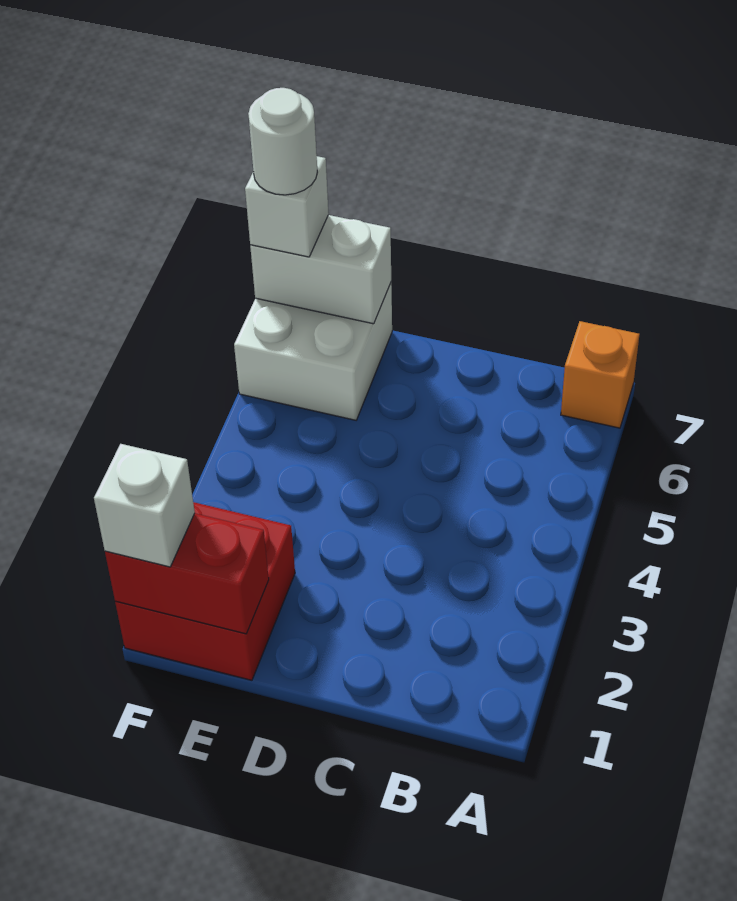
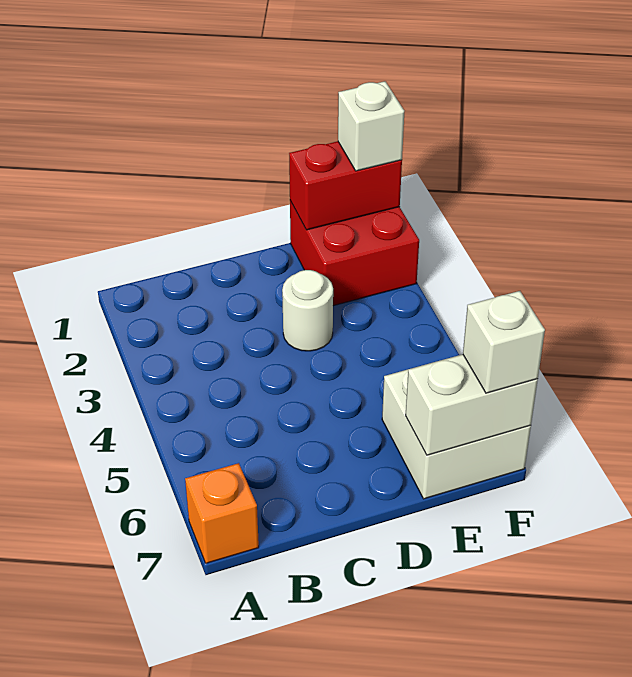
white round brick F7 level 4 -> white round brick D3 level 1

